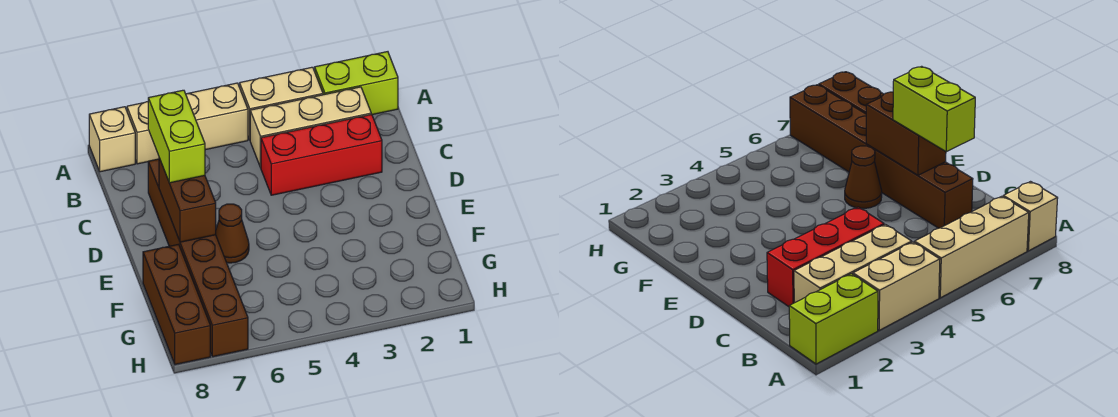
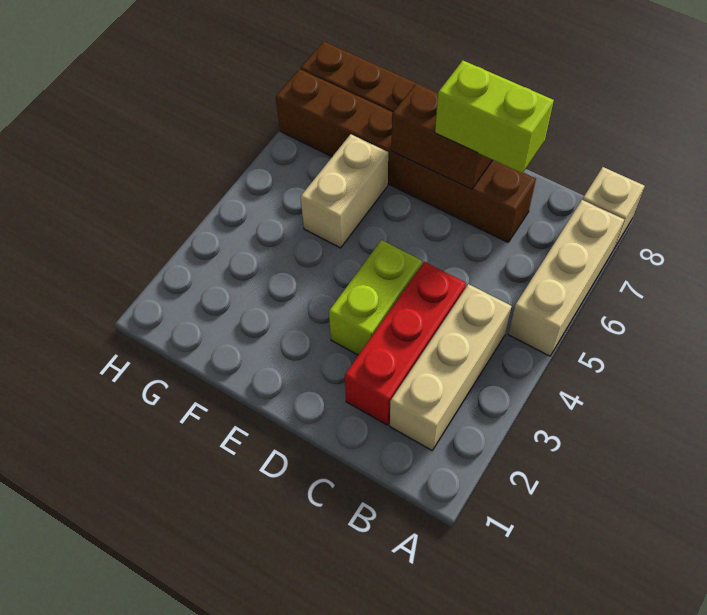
lime brick A1:A2 level 1 -> lime brick D3:D4 level 1
tan brick A3:A4 level 1 -> tan brick F5:F6 level 1
brown cone E6 level 1 -> none

